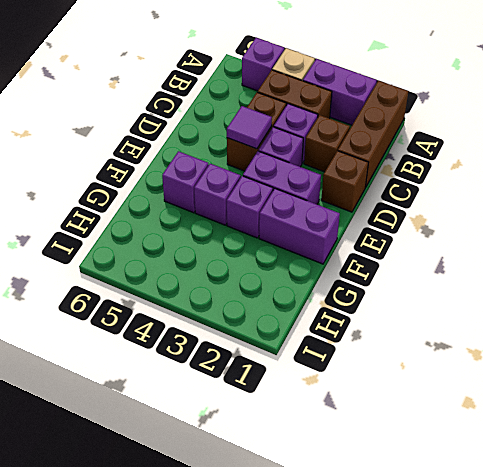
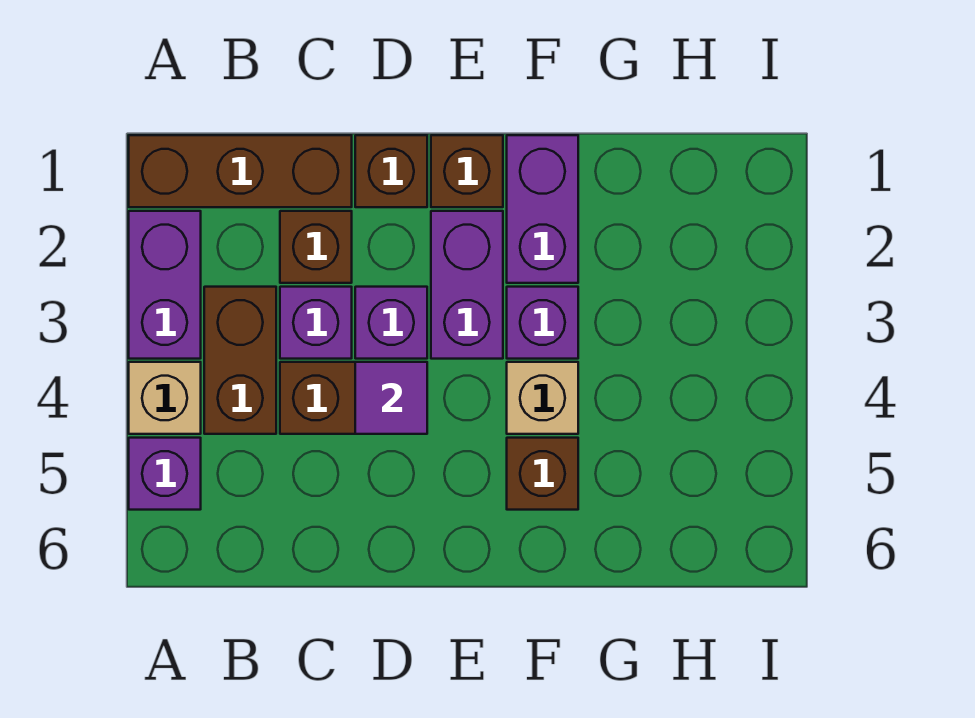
none -> brown brick E1 level 1
purple brick F4 level 1 -> tan brick F4 level 1
purple brick F5 level 1 -> brown brick F5 level 1

